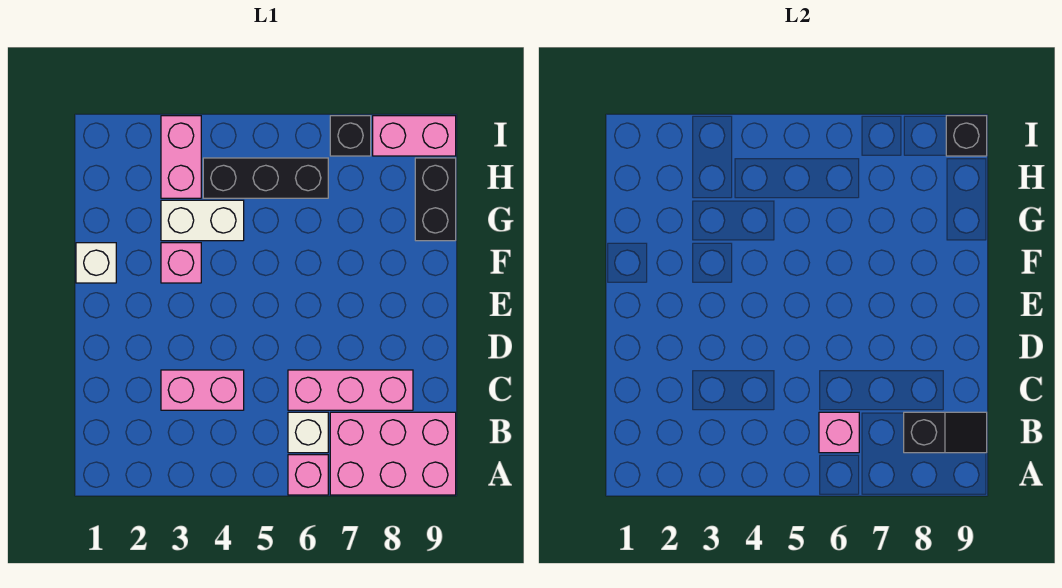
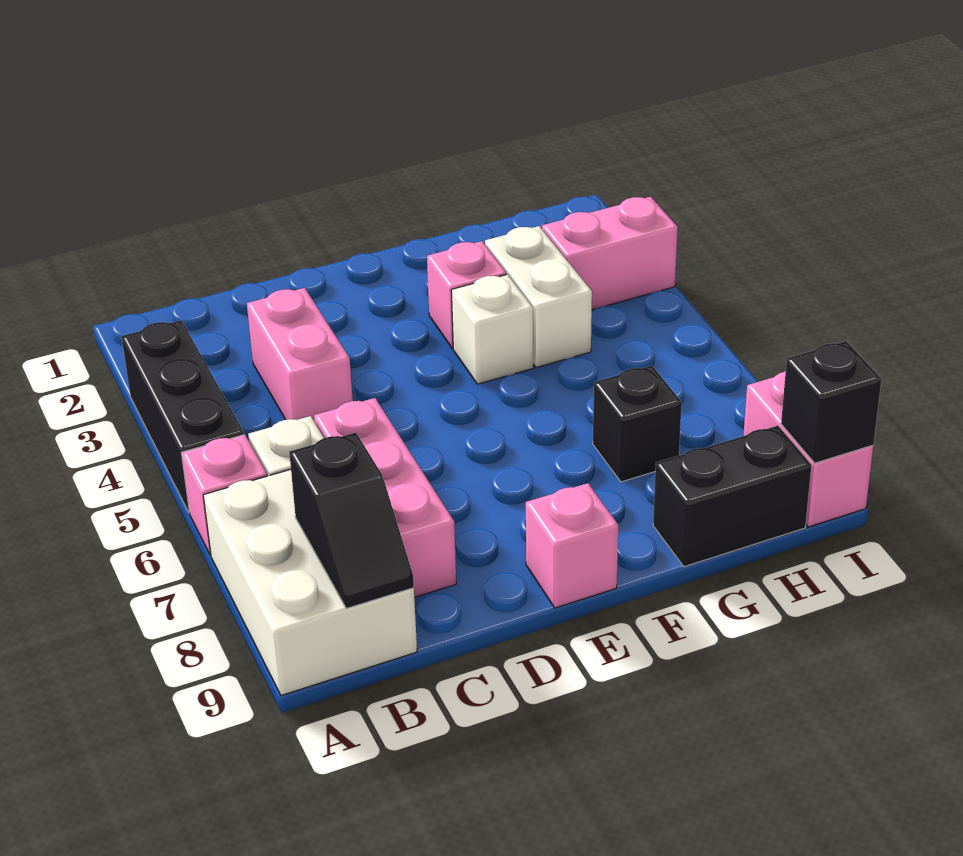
pink brick A7:B9 level 1 -> white brick A7:B9 level 1
pink brick B6 level 2 -> pink brick E9 level 1
white brick F1 level 1 -> white brick F4 level 1
black brick H4:H6 level 1 -> black brick A3:A5 level 1
black brick I7 level 1 -> black brick G7 level 1

